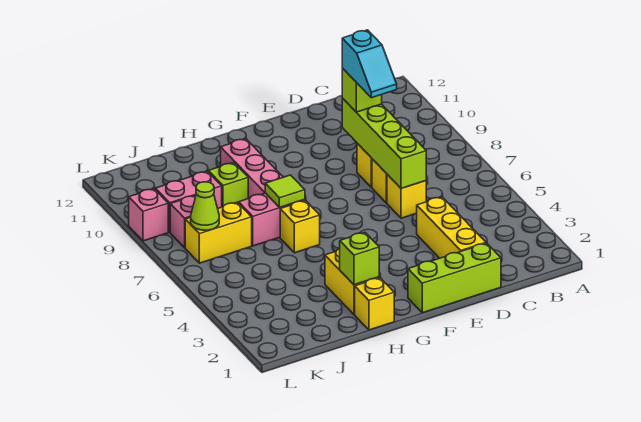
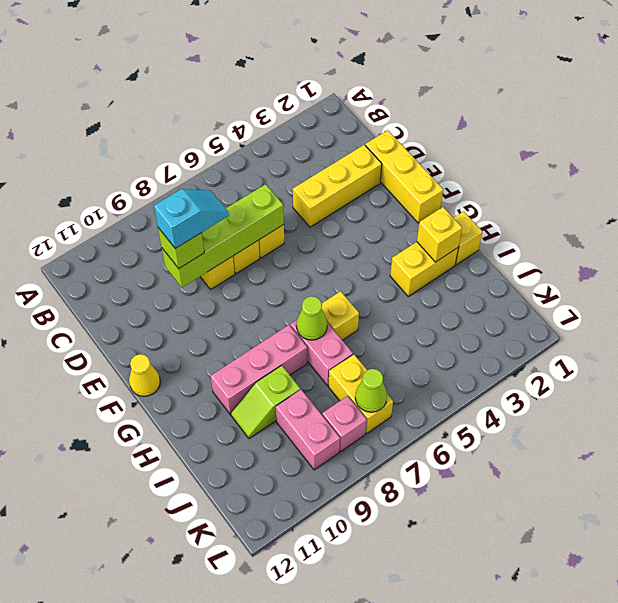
lime brick D1:F1 level 1 -> yellow brick D1:F1 level 1
none -> yellow cone F12 level 1
lime brick H2 level 2 -> yellow brick H2 level 2
lime tile H7 level 2 -> lime cone H7 level 2
pink brick L9 level 1 -> none

